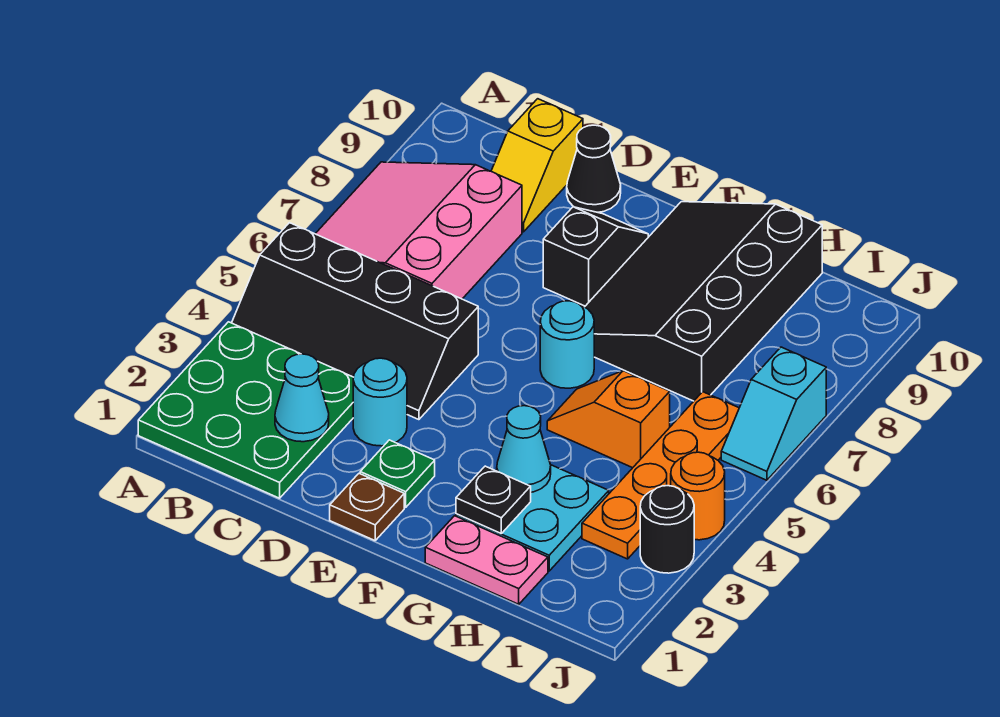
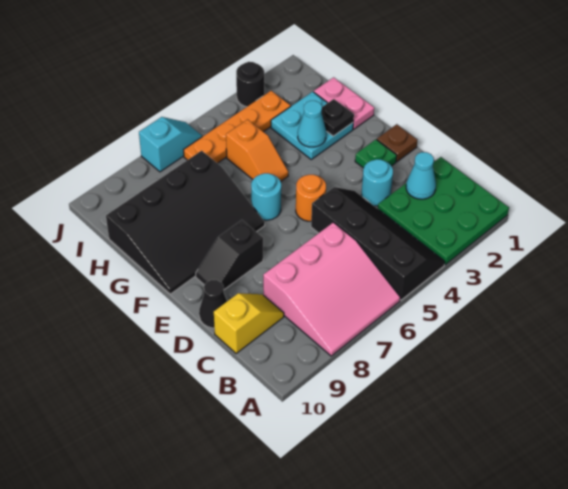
orange round brick J4 level 1 -> orange round brick E5 level 1

